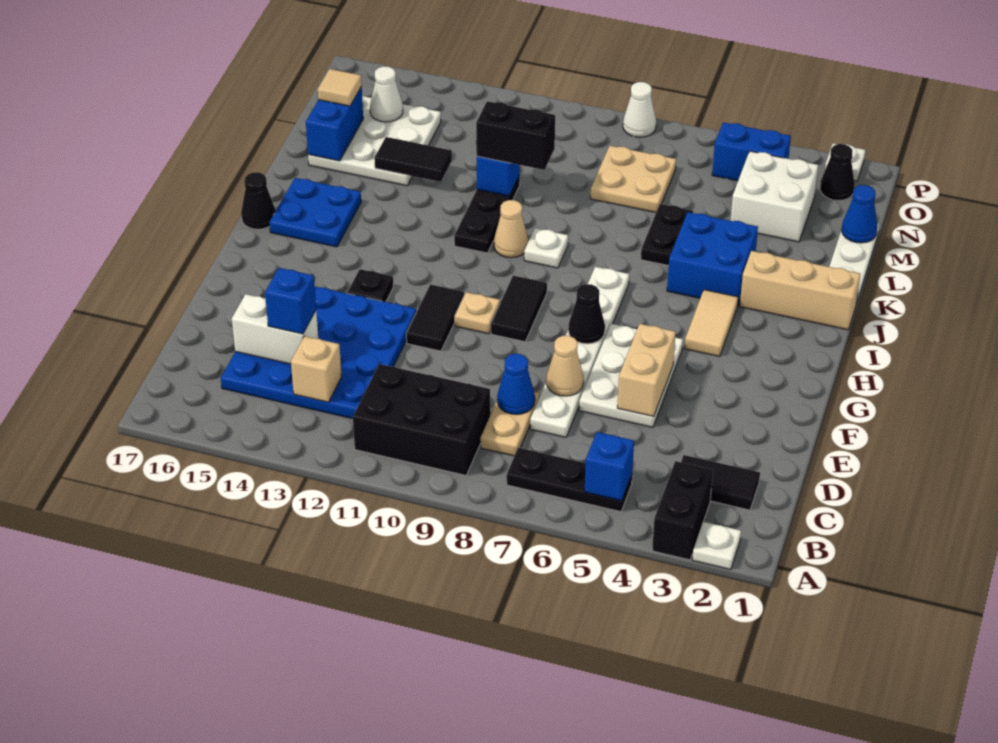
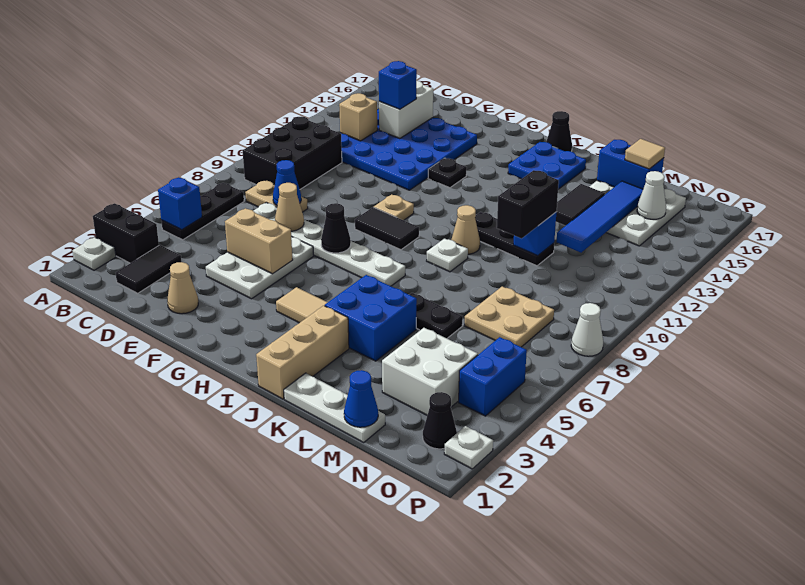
none -> tan cone E2 level 1
white plate E5:G6 level 1 -> white plate E4:F6 level 1
black tile F11:G11 level 1 -> none
none -> blue tile M12:M15 level 2

